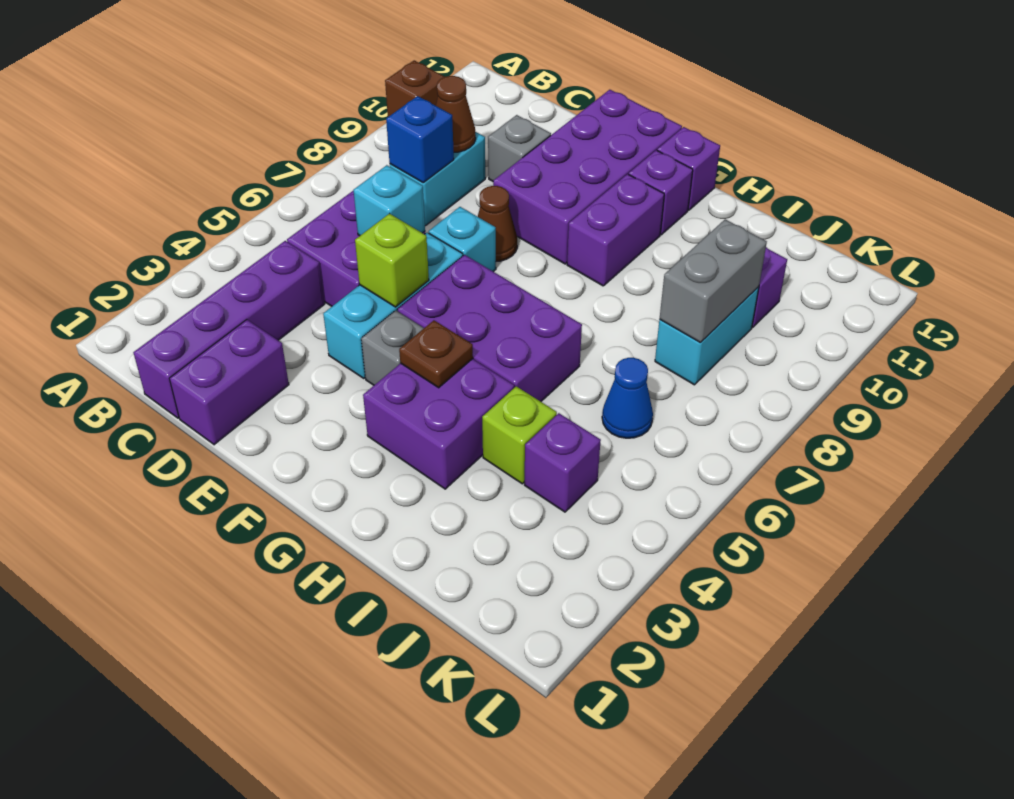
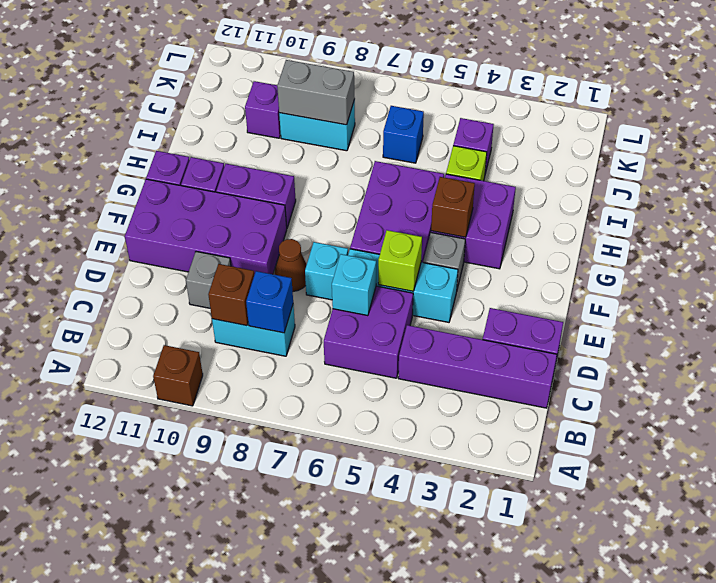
brown cone C9 level 2 -> brown brick C9 level 2
brown plate G4 level 2 -> brown brick G4 level 2
blue cone J6 level 1 -> blue brick J6 level 1

